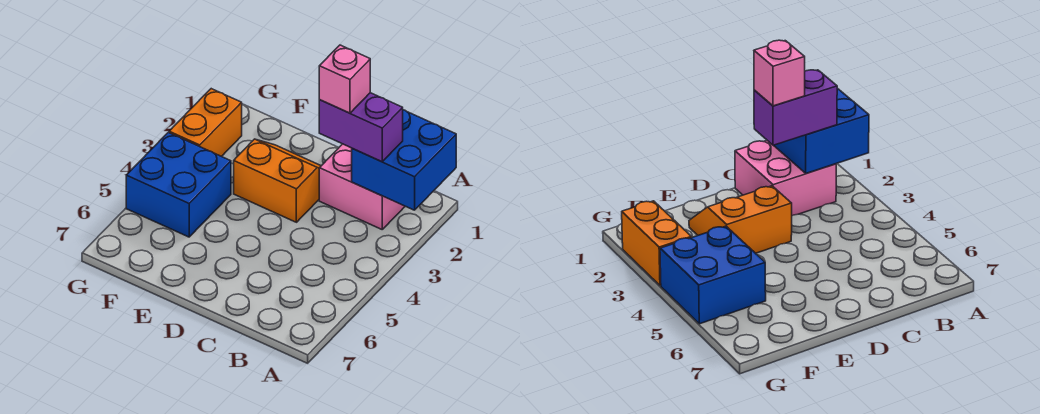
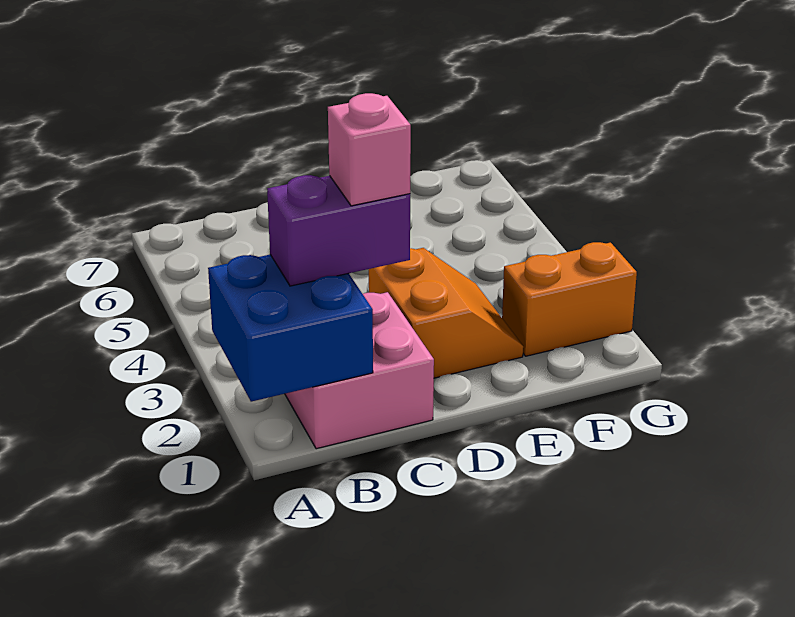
orange slope D2:E3 level 1 top 3 -> orange slope D2:E3 level 1 top D
blue brick F4:G5 level 1 -> none
orange brick G2:G3 level 1 -> orange brick F2:G2 level 1

